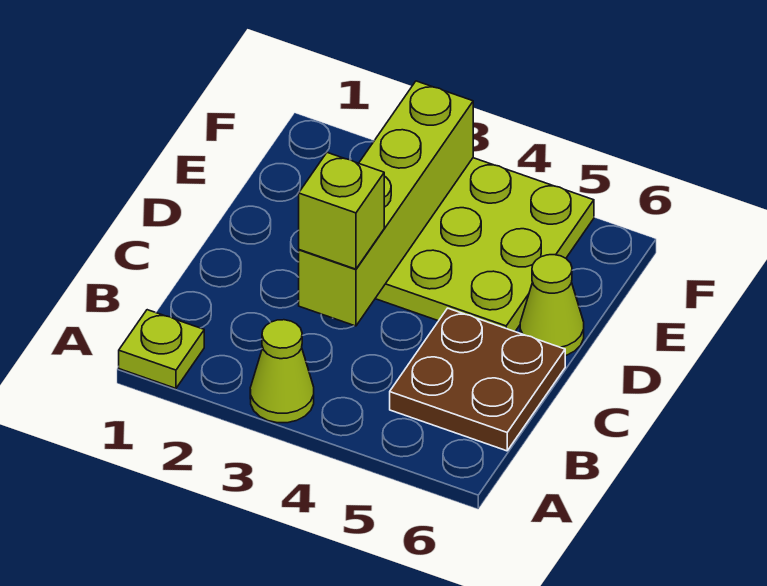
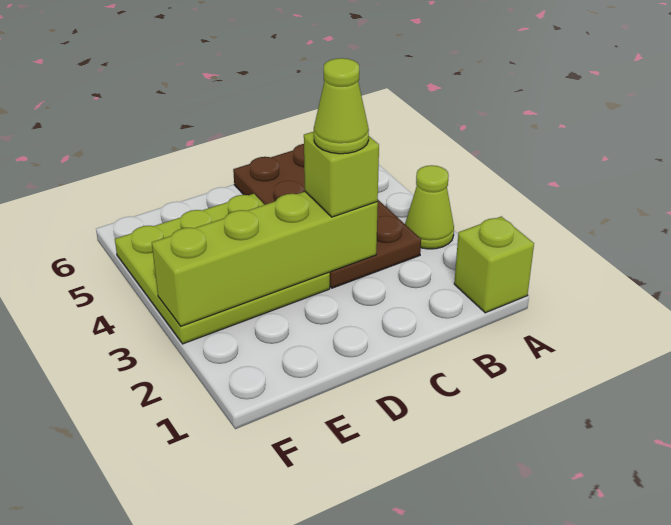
lime plate A1 level 1 -> lime brick A1 level 1
brown plate B5:C6 level 1 -> brown plate B3:C6 level 1
lime cone D6 level 1 -> lime cone C3 level 4

